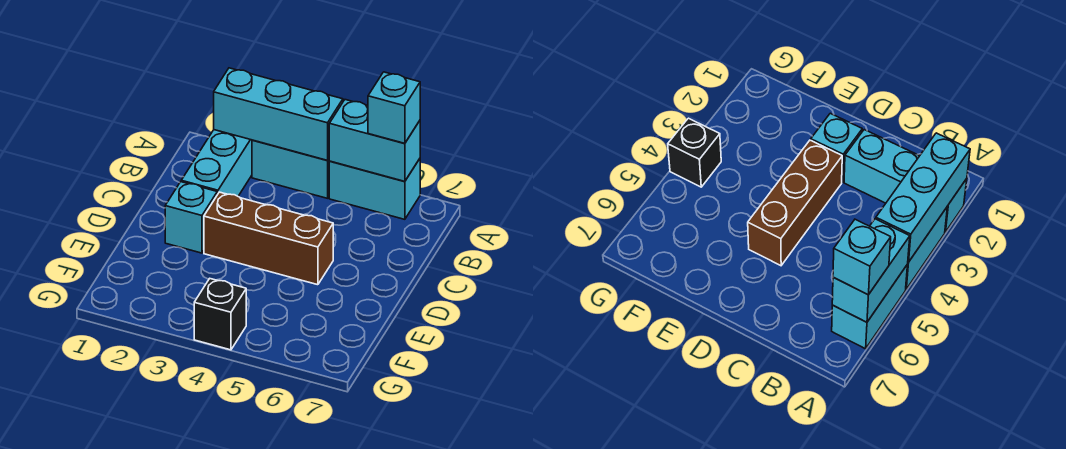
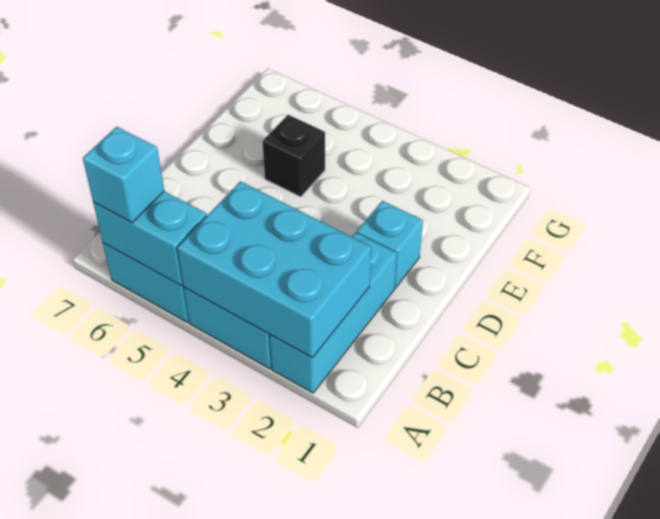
cyan brick A2:A4 level 2 -> cyan brick A2:B4 level 2
brown brick D3:D5 level 1 -> none
black brick G4 level 1 -> black brick E5 level 1

